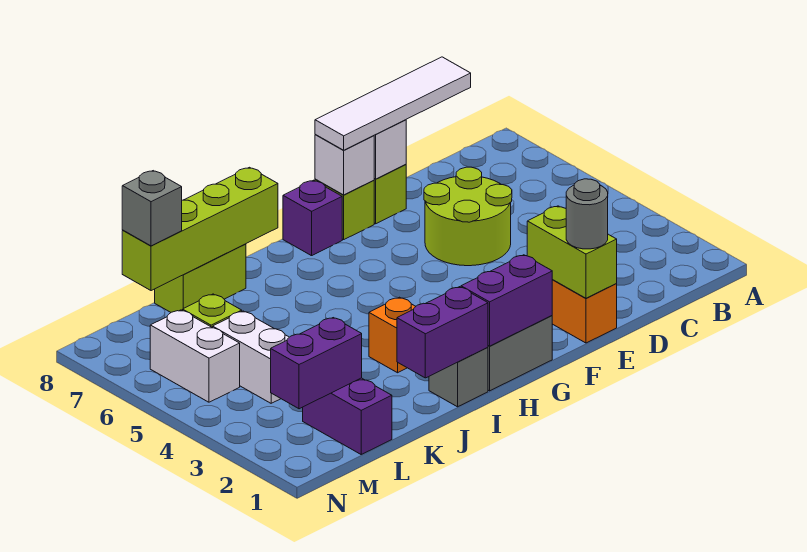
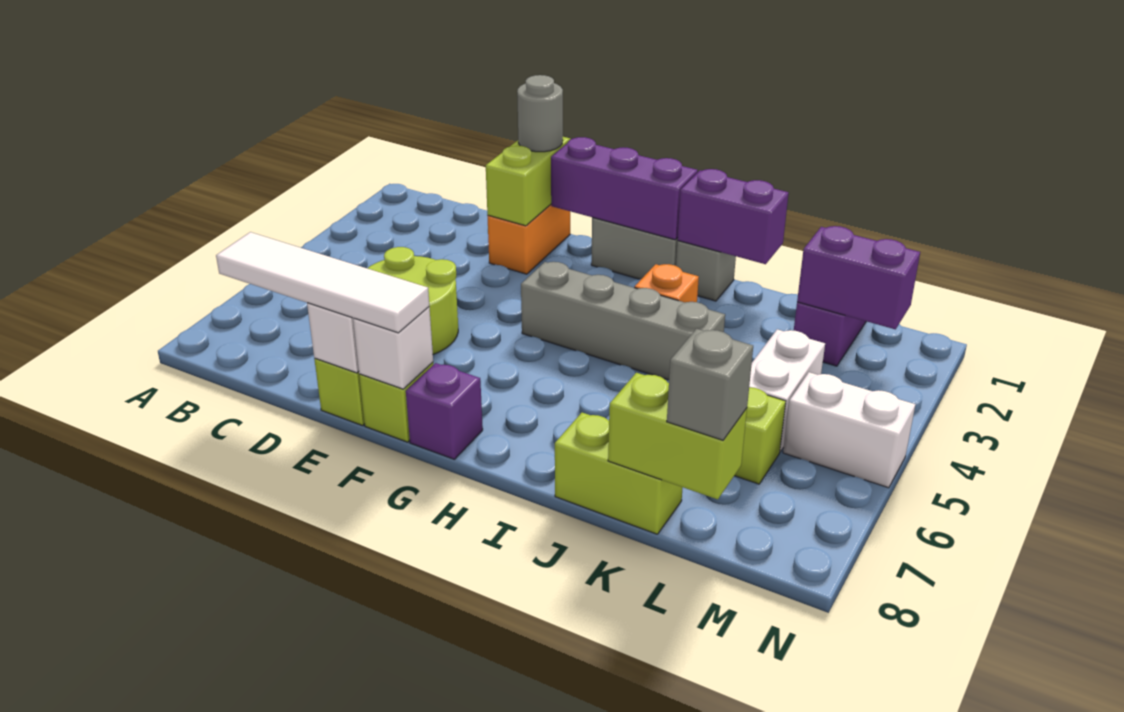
purple brick G1:H1 level 2 -> purple brick F1:H1 level 2
none -> grey brick G4:J4 level 1
lime brick I8:L8 level 2 -> lime brick K8:L8 level 2
white brick M5:M6 level 1 -> white brick M5:N5 level 1

